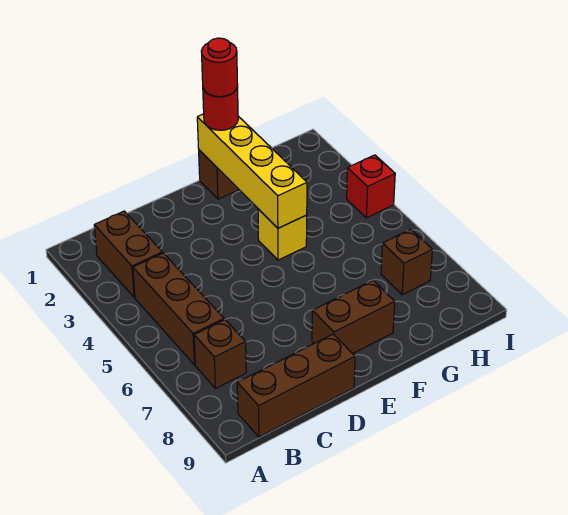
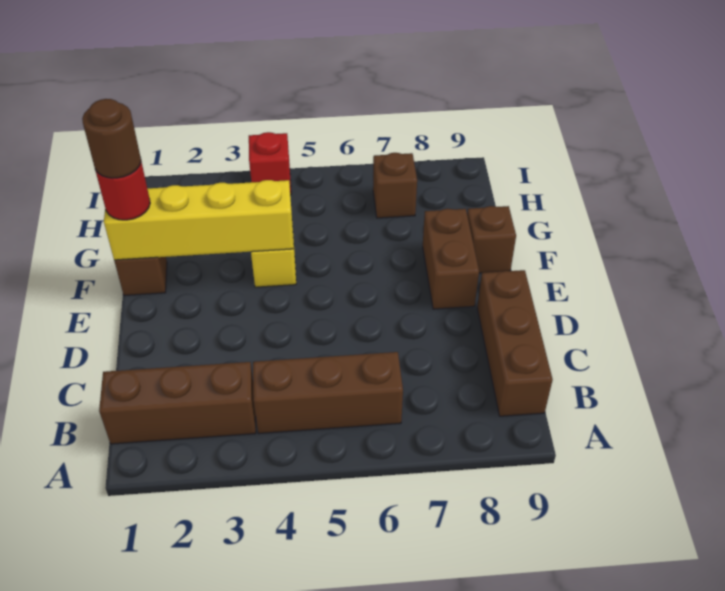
brown brick B2:B3 level 1 -> brown brick B1:B3 level 1
brown brick B7 level 1 -> brown brick F9 level 1
red round brick F1 level 4 -> brown round brick F1 level 4

